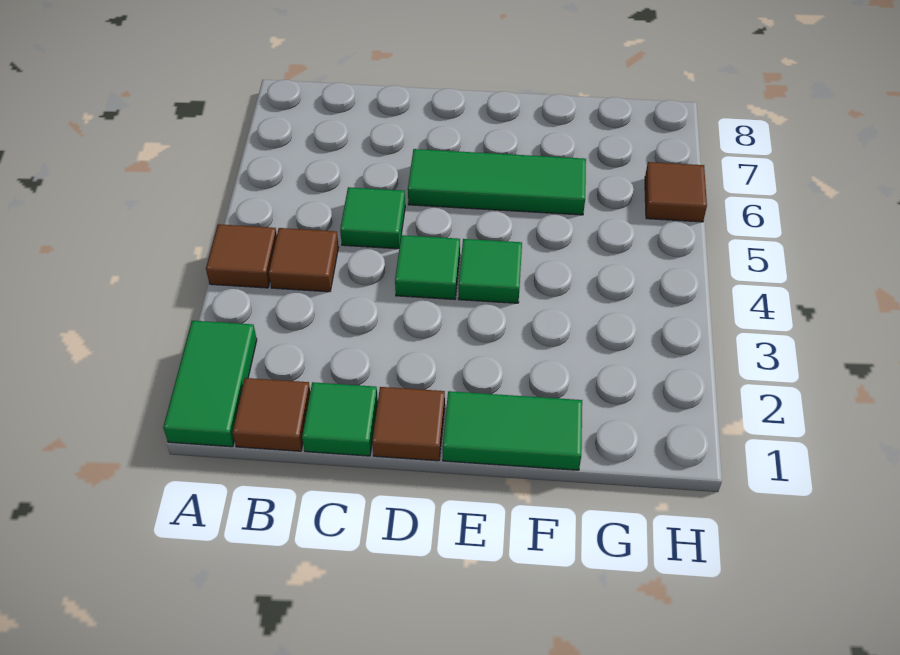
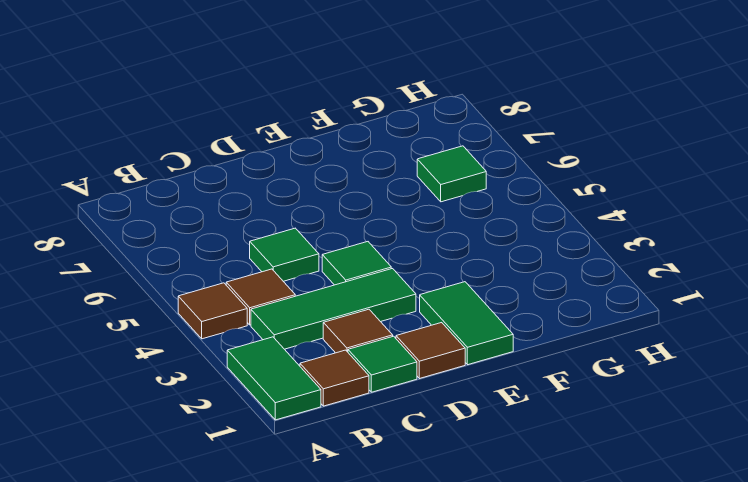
green tile D6:F6 level 1 -> green tile B3:D3 level 1
green tile E1:F1 level 1 -> green tile E1:E2 level 1
green tile E4 level 1 -> green tile G6 level 1
brown tile H6 level 1 -> brown tile C2 level 1

